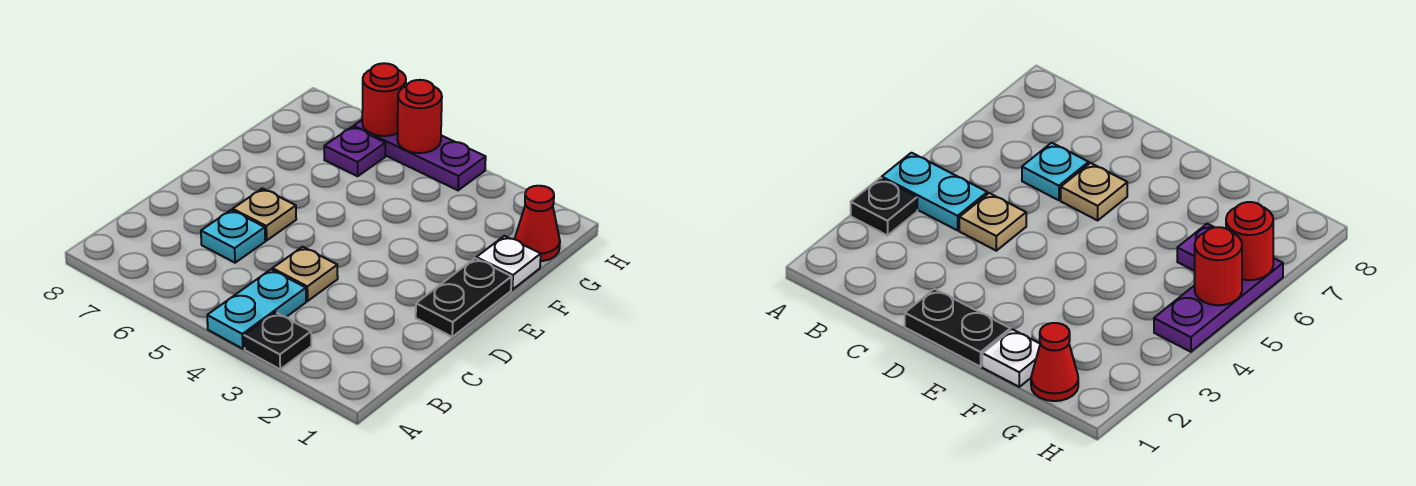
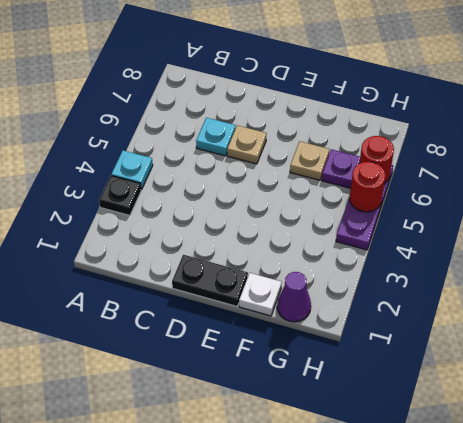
cyan plate A4:B4 level 1 -> cyan plate A4 level 1
tan plate C4 level 1 -> tan plate F6 level 1
red cone G1 level 1 -> purple cone G1 level 1

